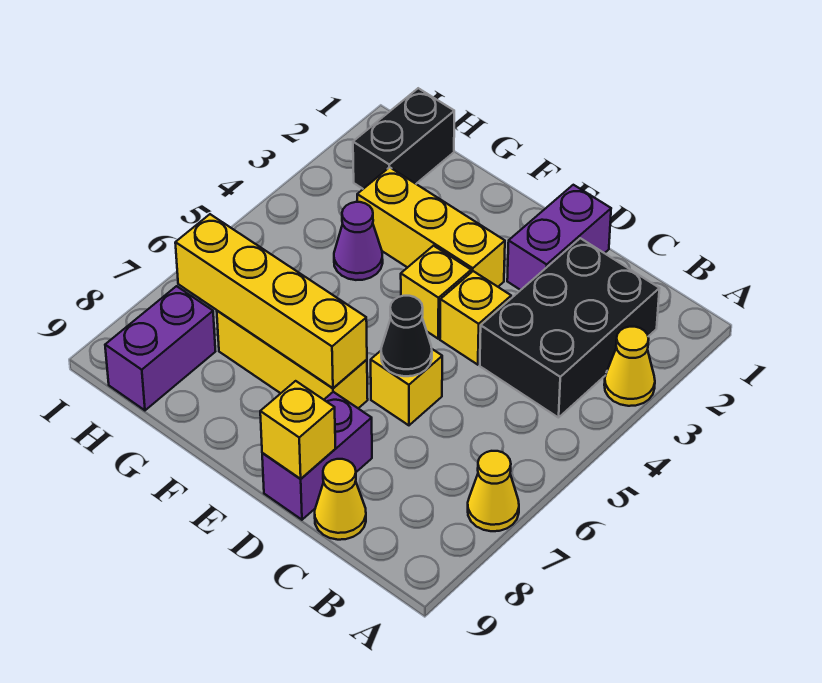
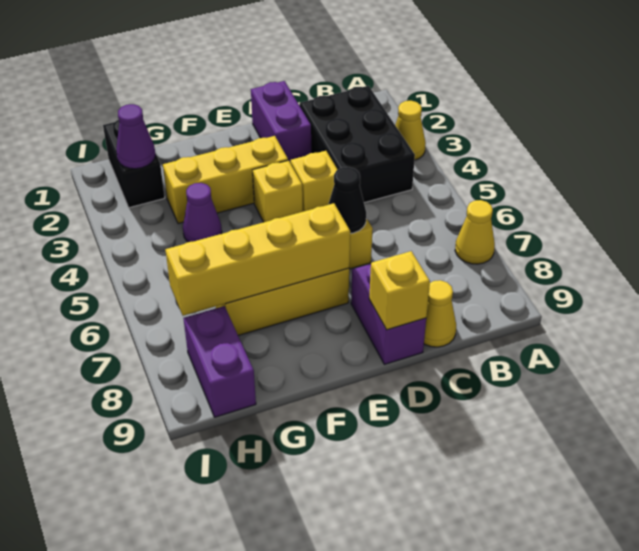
none -> purple cone H2 level 2

